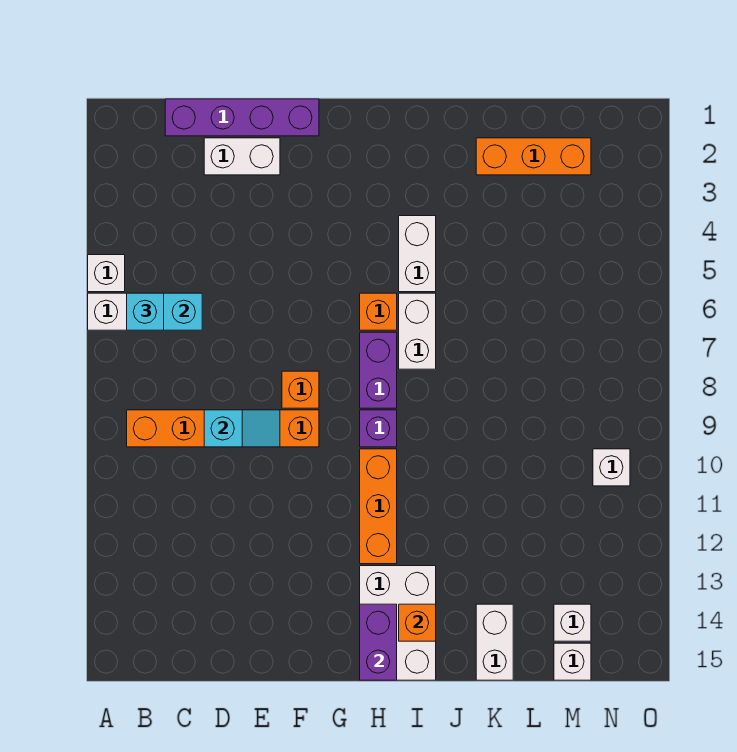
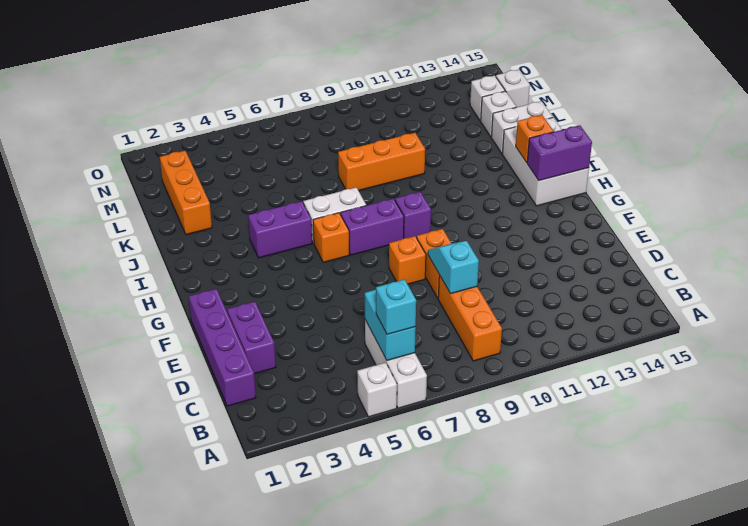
white brick D2:E2 level 1 -> purple brick D2:E2 level 1
orange brick H10:H12 level 1 -> orange brick K8:K10 level 1
white brick H13:I15 level 1 -> white brick H14:J15 level 1
white brick I4:I5 level 1 -> purple brick I4:I5 level 1
white brick N10 level 1 -> white brick L14 level 1

